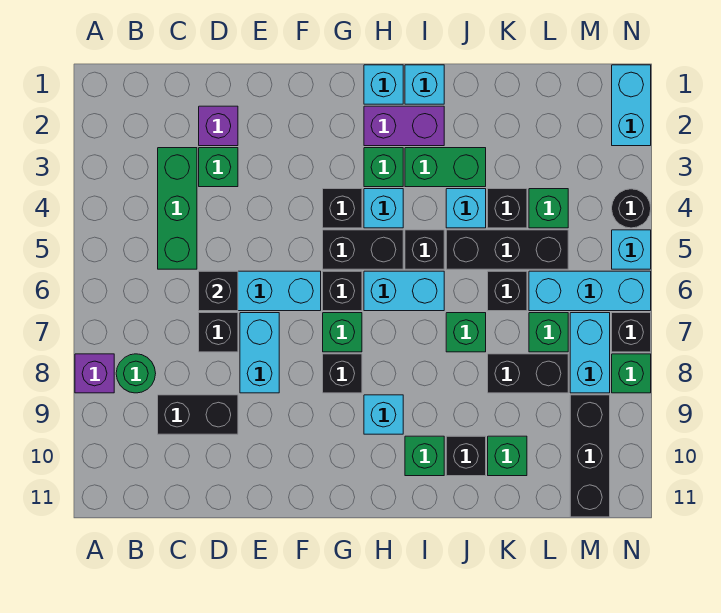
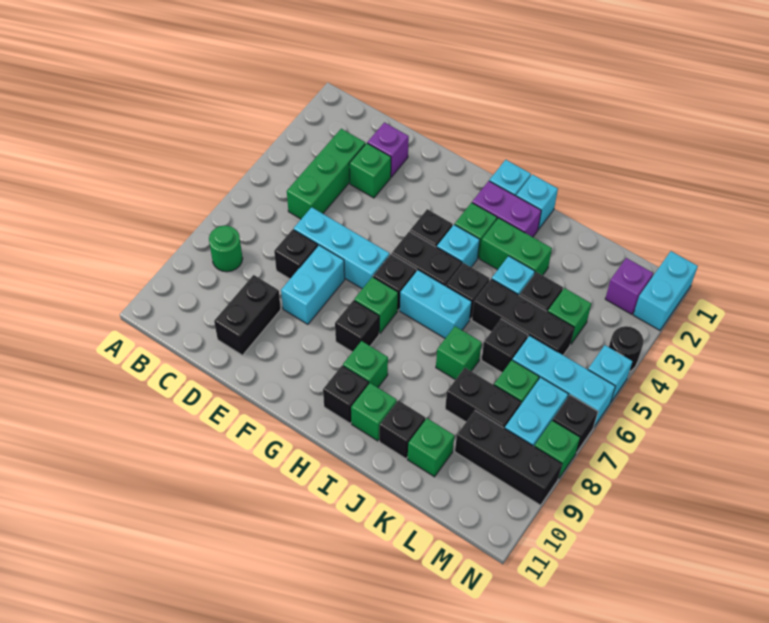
purple brick A8 level 1 -> purple brick M2 level 1
black brick C9:D9 level 1 -> black brick D9:D10 level 1
black brick D6 level 2 -> black brick H10 level 1
cyan brick H9 level 1 -> green brick H9 level 1
black brick M9:M11 level 1 -> black brick L9:N9 level 1

